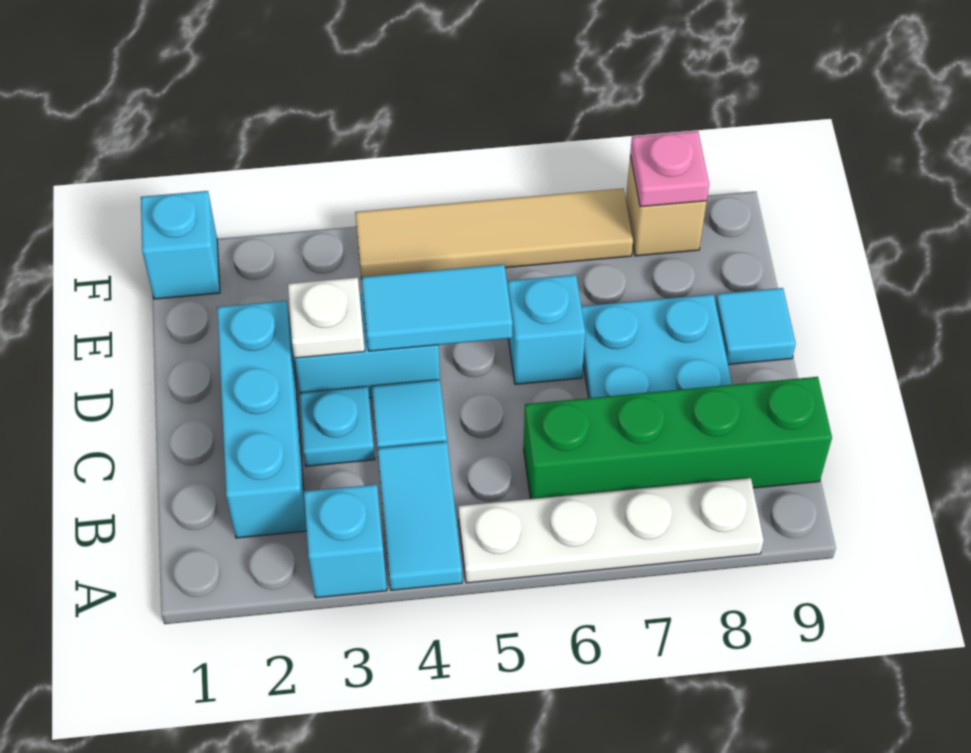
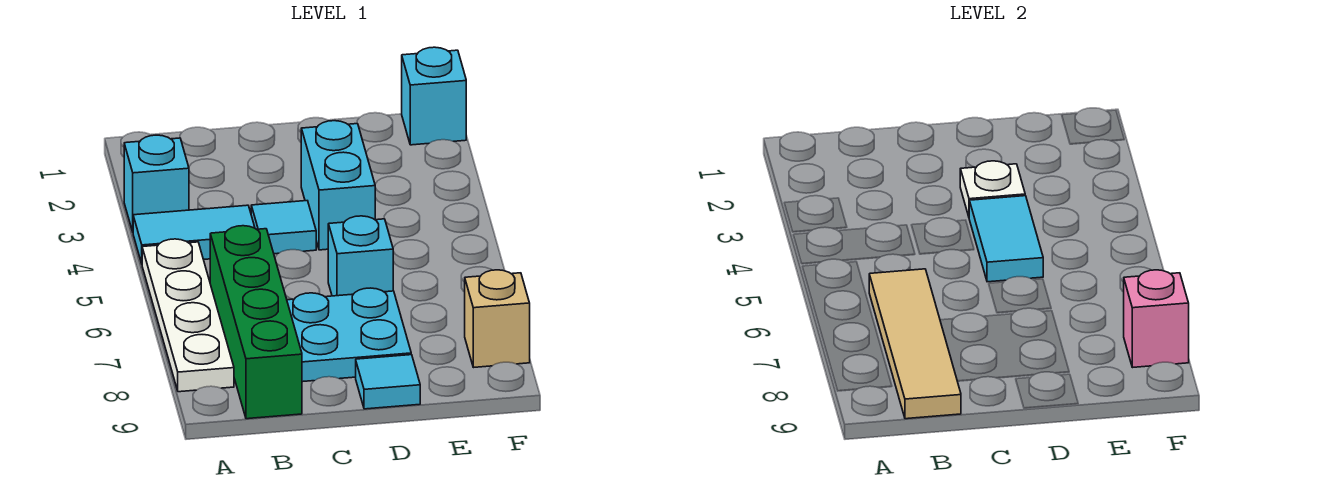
cyan brick B2:D2 level 1 -> none
cyan plate C3 level 1 -> none
tan tile F4:F7 level 1 -> tan tile B6:B9 level 2
pink plate F8 level 2 -> pink brick F8 level 2

